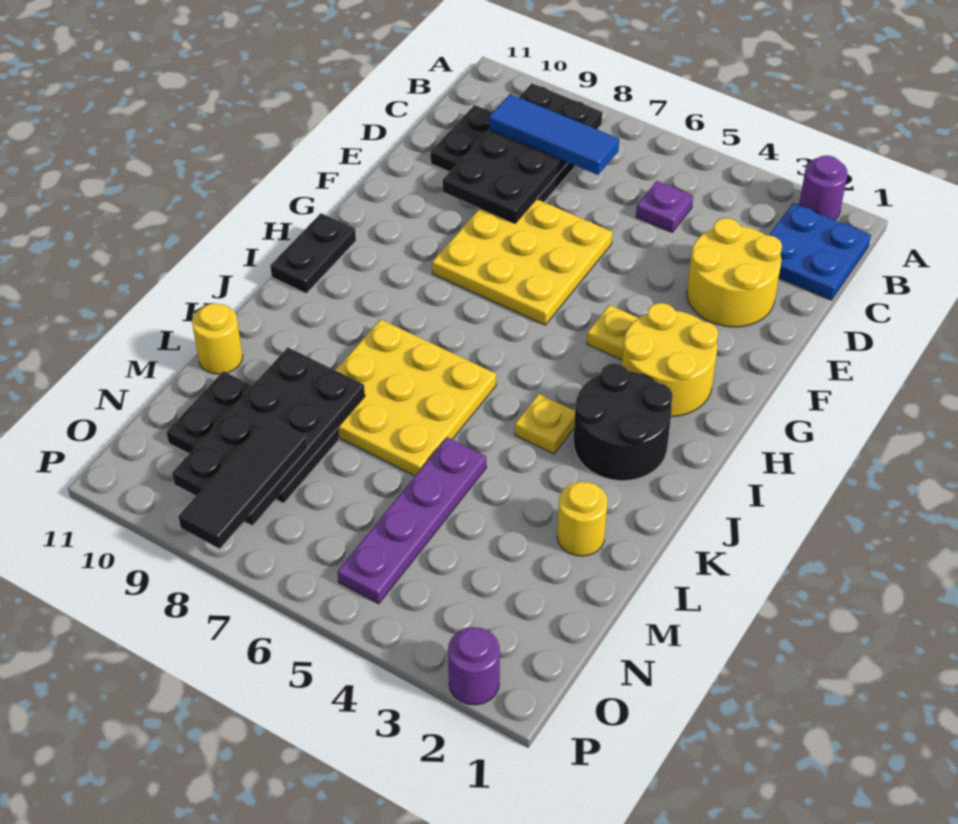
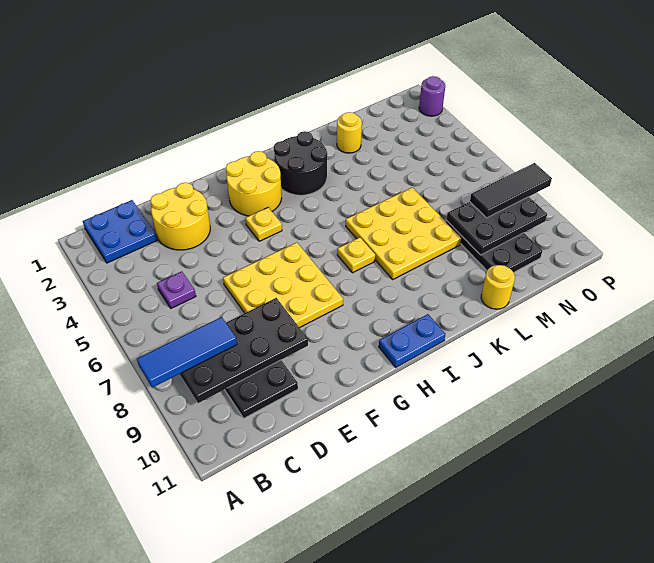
purple round brick A2 level 1 -> none
blue tile C7:C9 level 3 -> blue tile A8:C8 level 3
black plate H11:I11 level 1 -> blue plate H11:I11 level 1
yellow plate J4 level 1 -> yellow plate I7 level 1
purple plate L5:O5 level 1 -> none
black plate L8:O9 level 2 -> black plate M8:O9 level 2

